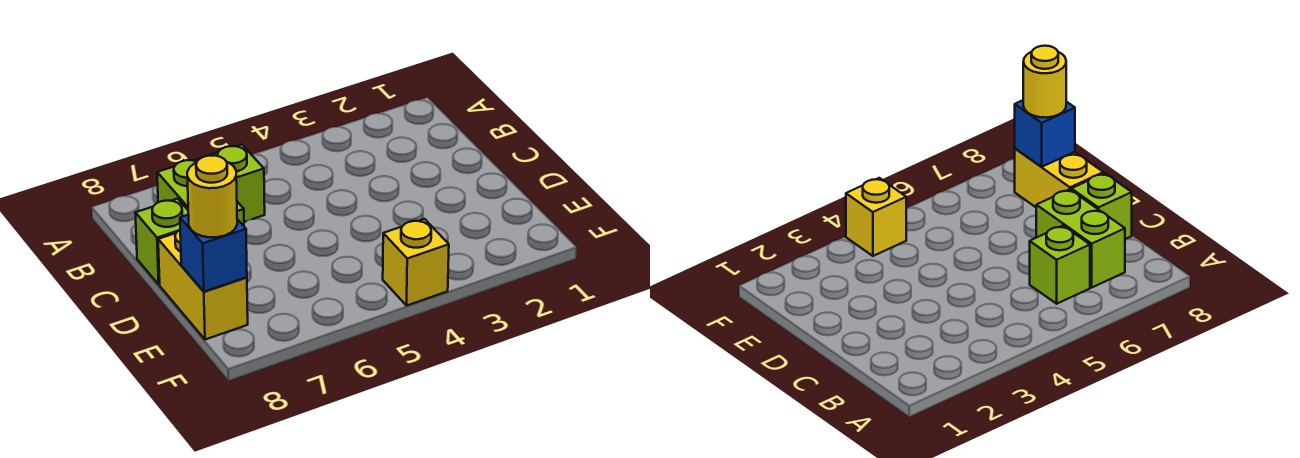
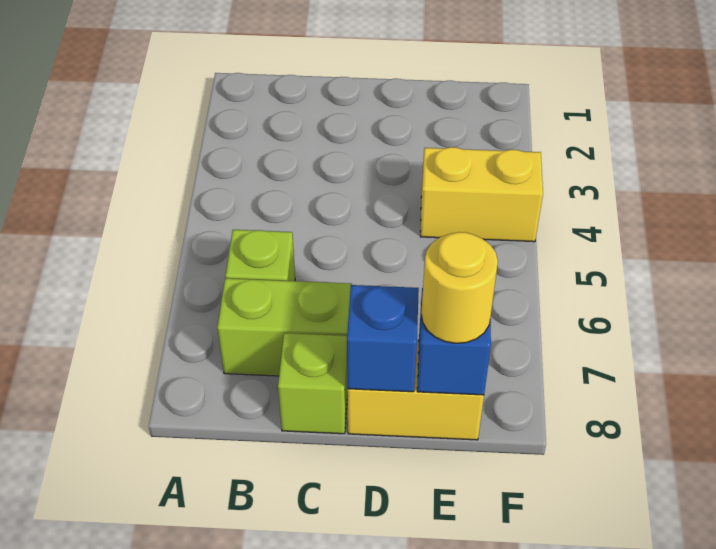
none -> blue brick D8 level 2
yellow brick F4 level 1 -> yellow brick E4:F4 level 1

